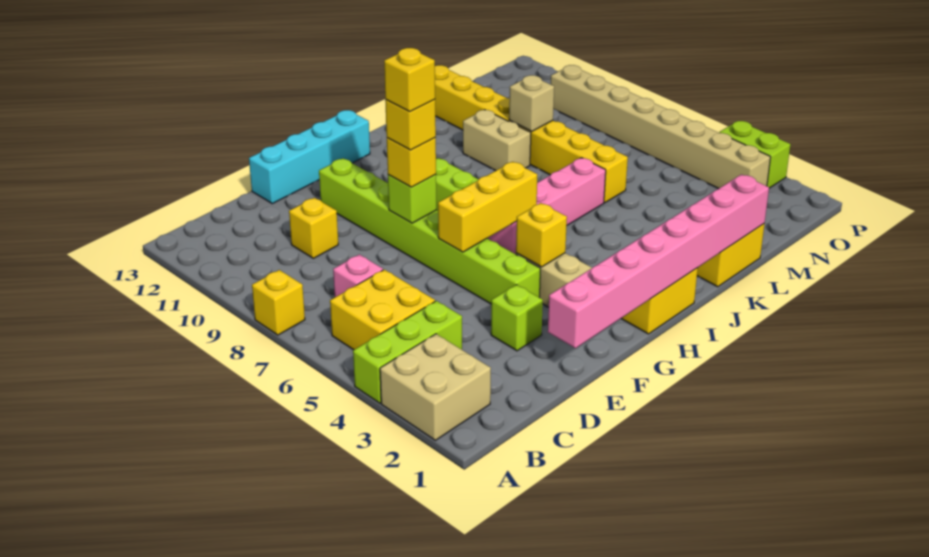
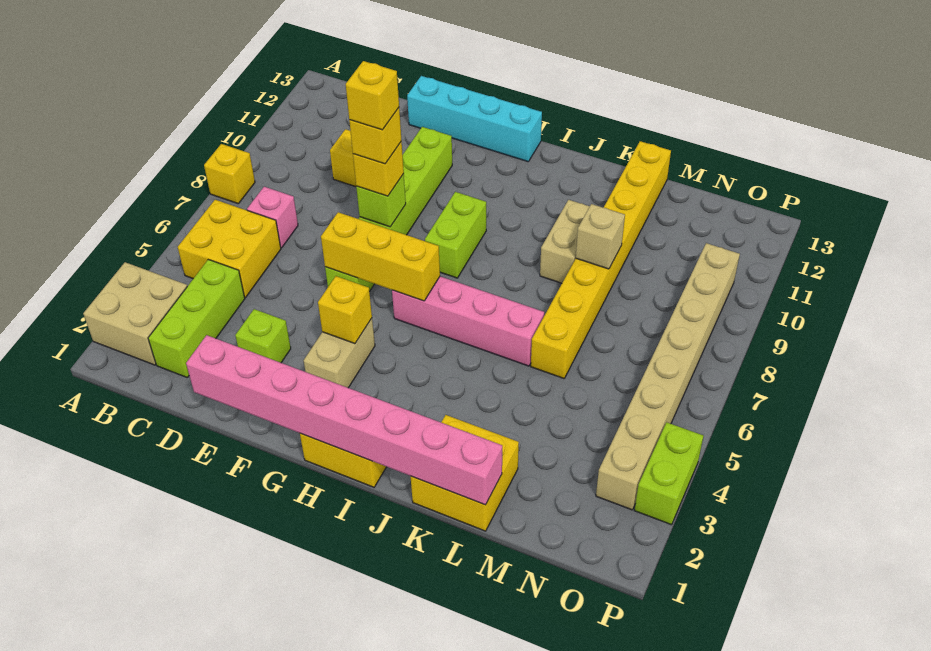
lime brick A4:C4 level 1 -> lime brick C2:C4 level 1
lime brick F4:F11 level 1 -> lime brick F6:F11 level 1

